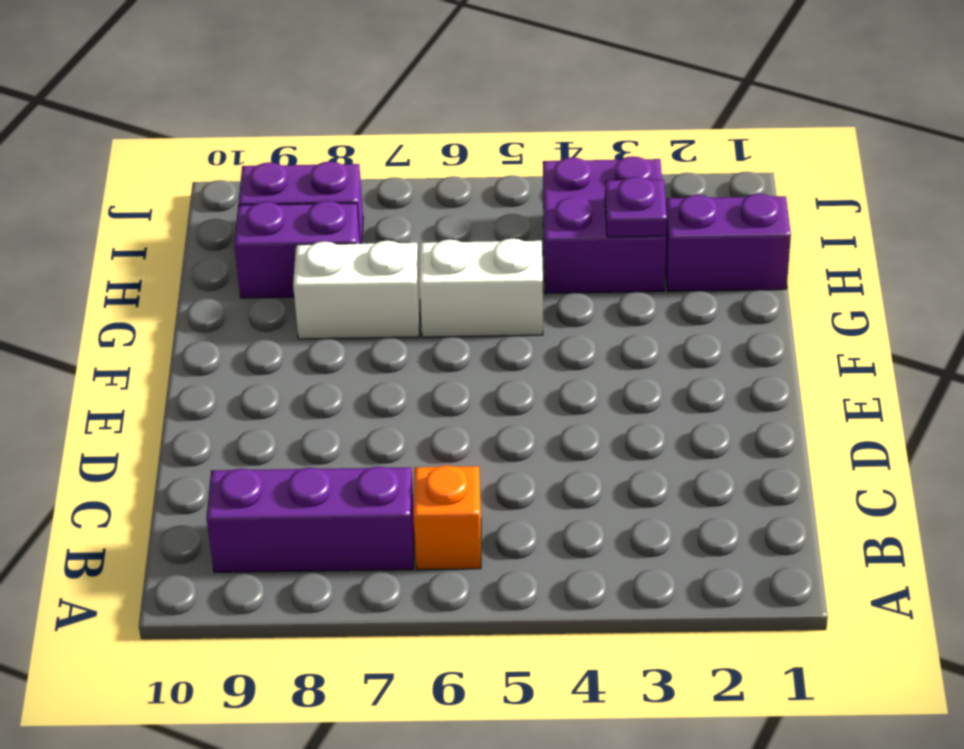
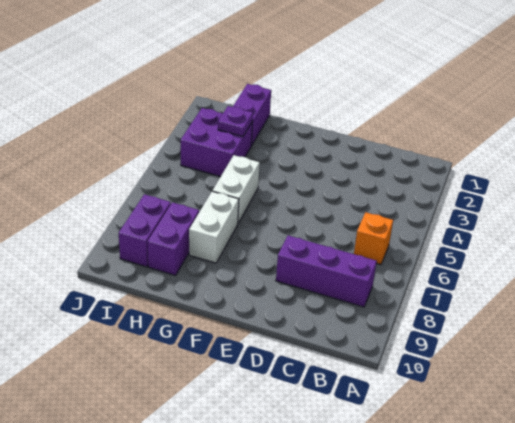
purple brick B7:B9 level 1 -> purple brick B8:D8 level 1

